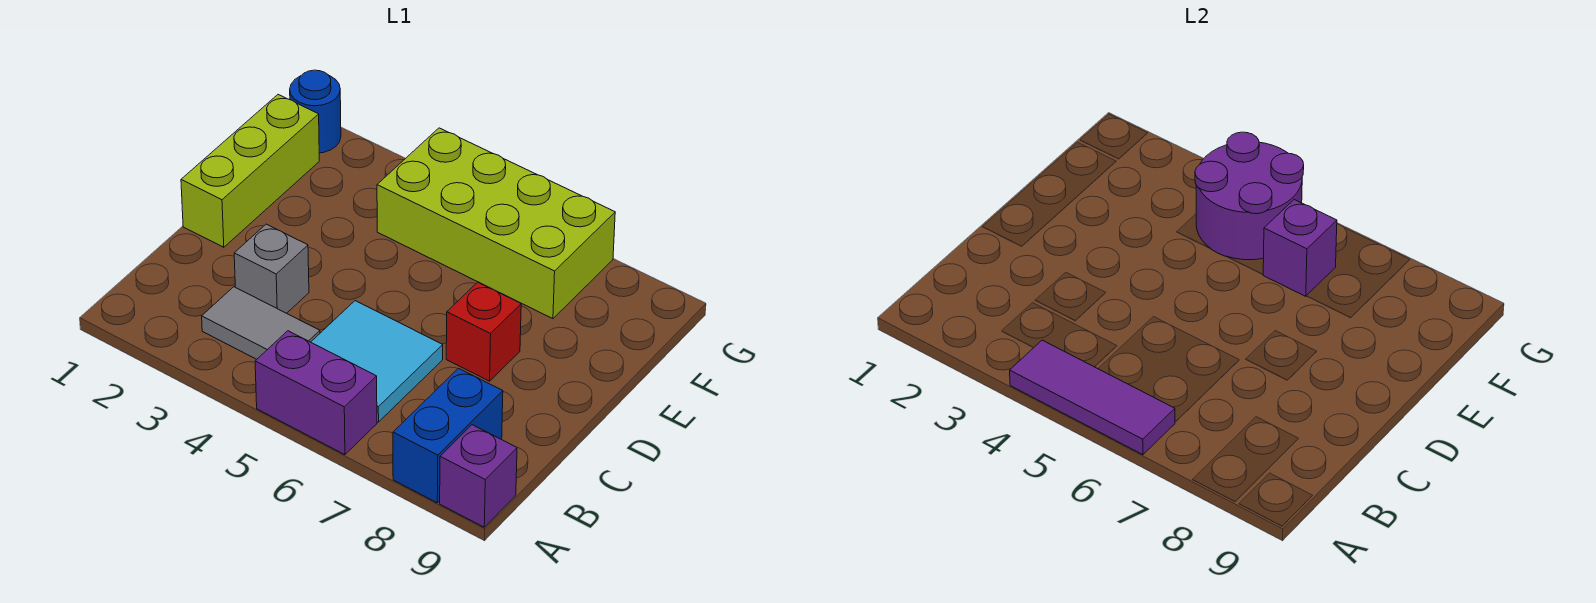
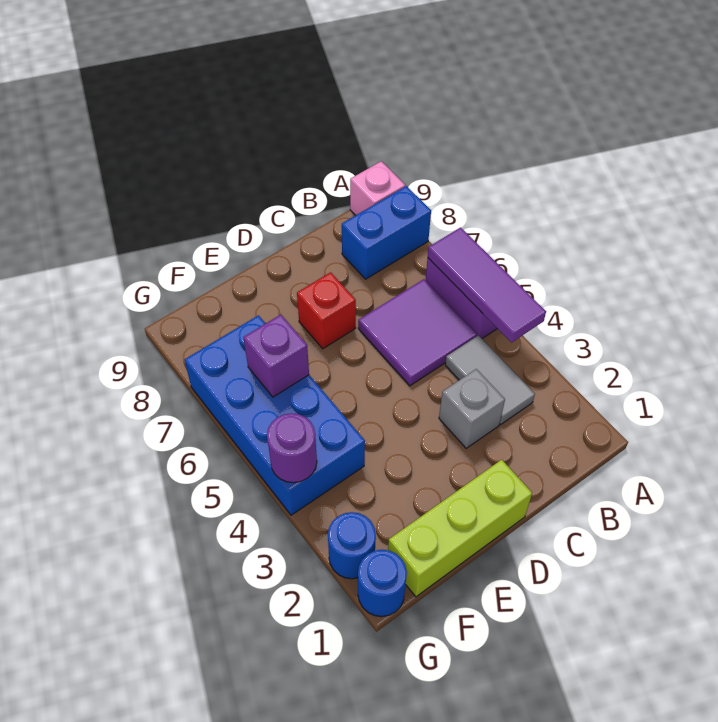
purple brick A9 level 1 -> pink brick A9 level 1
cyan tile B5:C6 level 1 -> purple tile B5:C6 level 1
lime brick F4:G7 level 1 -> blue brick F4:G7 level 1
purple round brick F4:G5 level 2 -> purple round brick G4 level 2
none -> blue round brick G2 level 1

